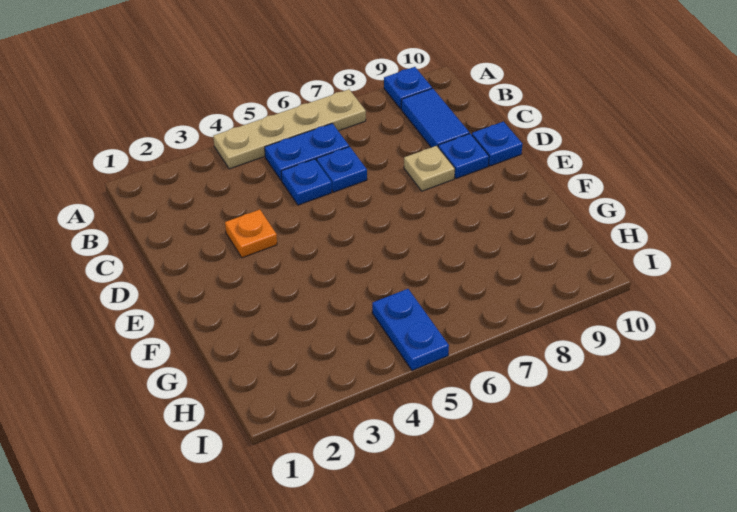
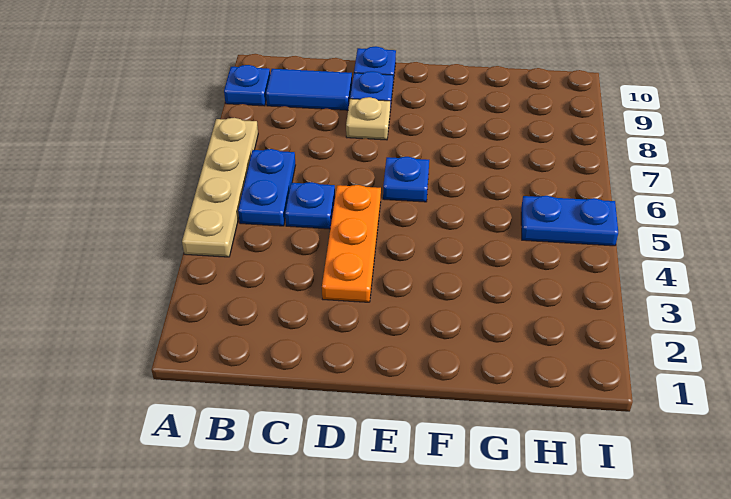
blue plate C6 level 1 -> blue plate E6 level 1
orange plate D3 level 1 -> orange plate D3:D5 level 1

